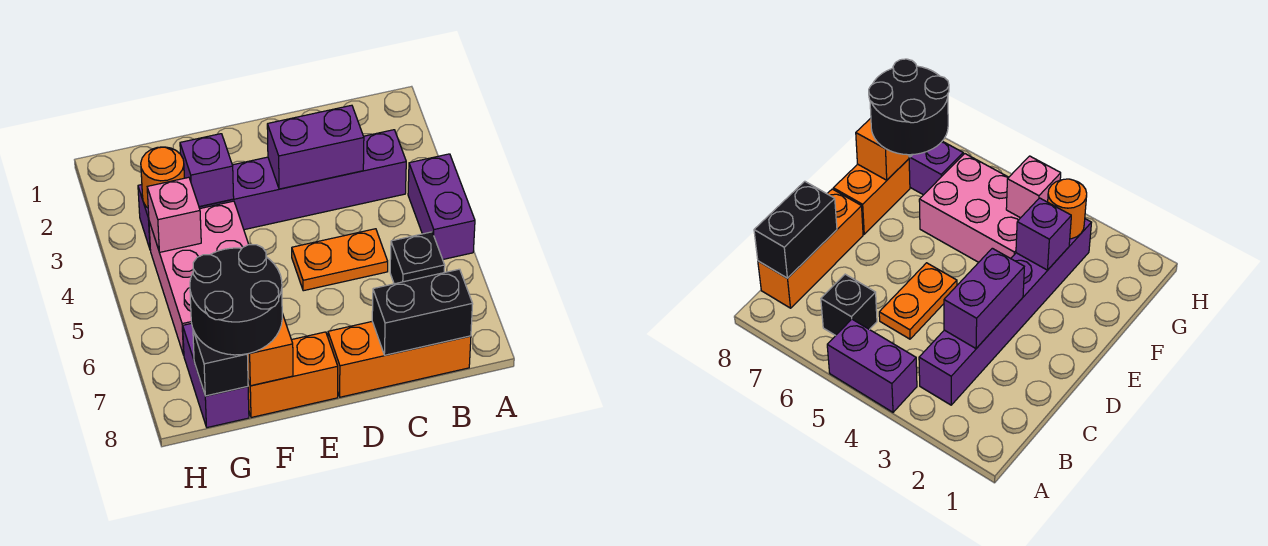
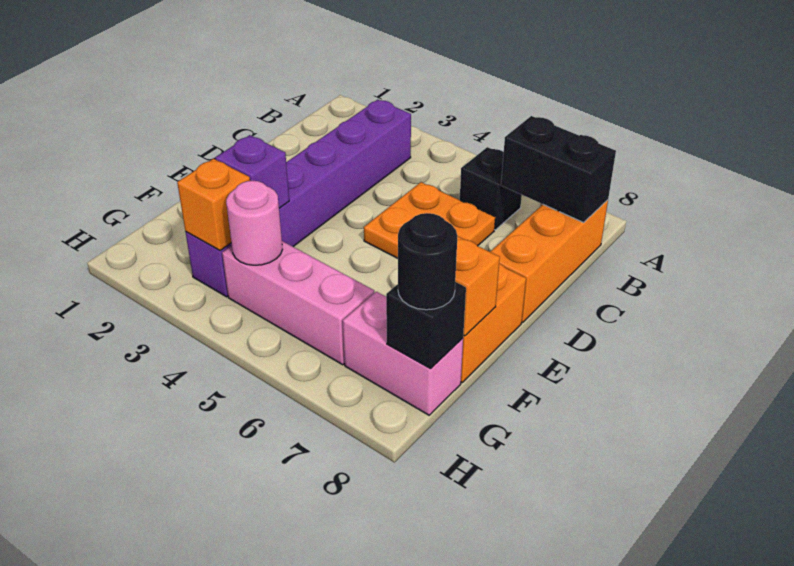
purple brick A4:A5 level 1 -> none
black brick B8:C8 level 2 -> black brick B7:B8 level 2
purple brick C3:D3 level 2 -> none
orange plate C5:D5 level 1 -> orange plate C5:D6 level 1
pink brick F4:G6 level 1 -> pink brick G4:G6 level 1
black round brick F7:G8 level 3 -> black round brick G8 level 3
orange round brick G3 level 2 -> orange brick G3 level 2
pink brick G4 level 2 -> pink round brick G4 level 2
purple brick G7:G8 level 1 -> pink brick G7:G8 level 1

